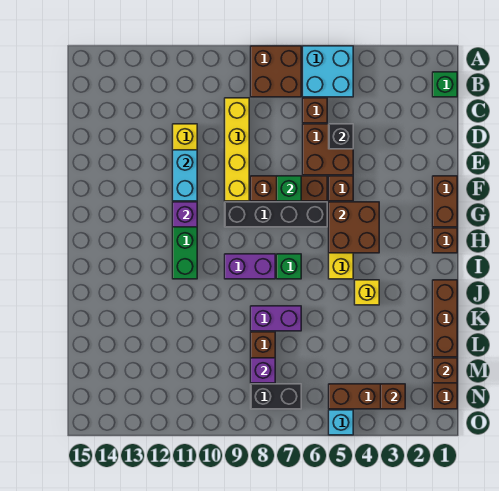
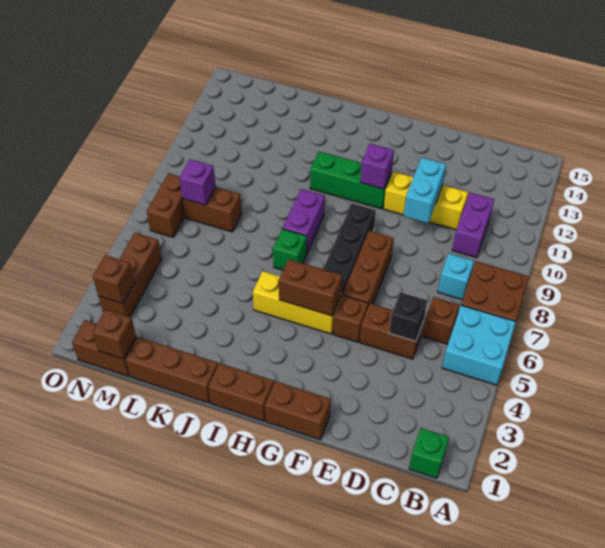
yellow brick C9:F9 level 1 -> none
brown brick D5:E6 level 1 -> brown brick D5:E5 level 1
cyan brick E11:F11 level 2 -> cyan brick E10:E11 level 2
green brick F7 level 2 -> none
brown brick G4:H5 level 2 -> brown brick G5:H5 level 2
brown brick H1 level 1 -> brown brick H1:I1 level 1
yellow brick J4 level 1 -> none
purple brick K7:K8 level 1 -> purple brick C10:C11 level 1
black brick N7:N8 level 1 -> brown brick N7:N8 level 1
cyan brick O5 level 1 -> cyan brick C8 level 1

